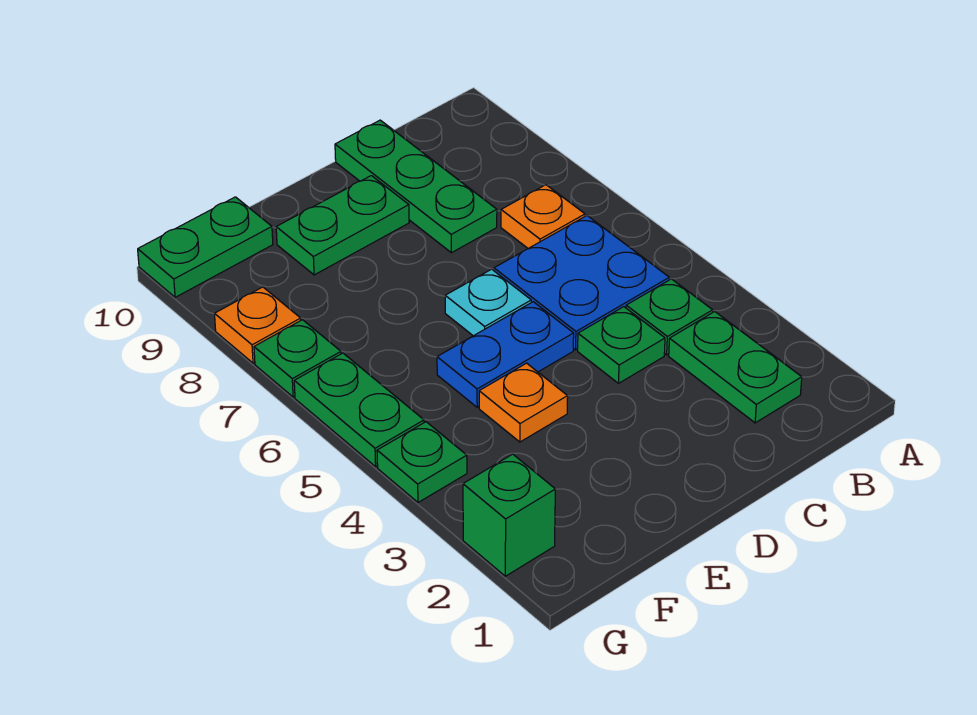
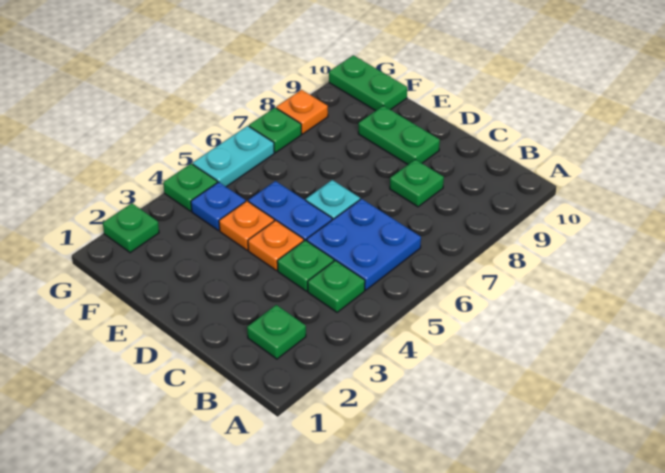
green plate B2:B3 level 1 -> green plate B2 level 1
orange plate B7 level 1 -> orange plate D4 level 1
green plate C8:C10 level 1 -> green plate C8 level 1
none -> blue plate F4 level 1
green brick G2 level 1 -> green plate G2 level 1
green plate G5:G6 level 1 -> cyan plate G5:G6 level 1

